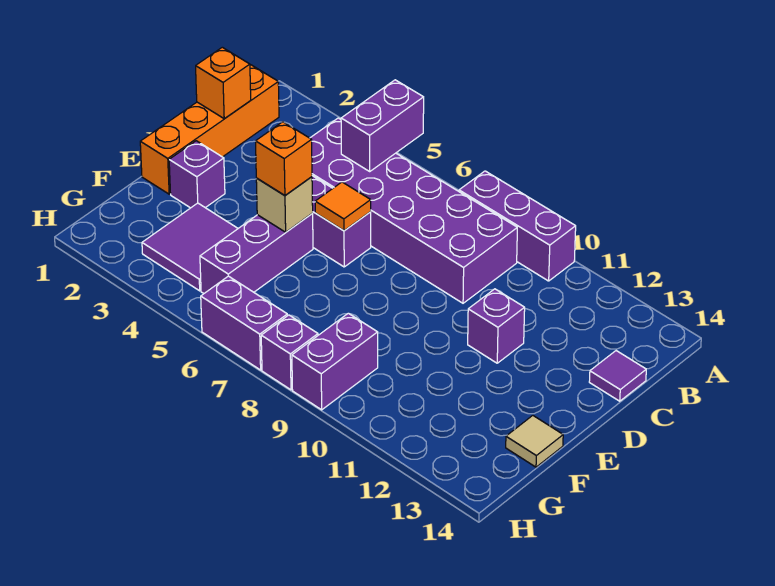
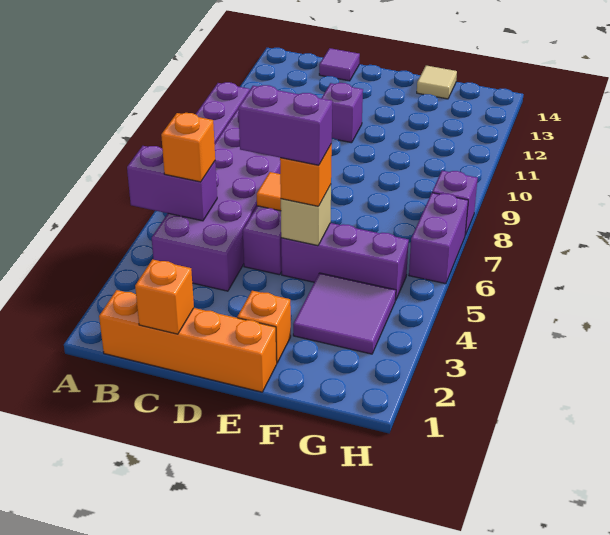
none -> orange brick B5 level 3
purple brick E2 level 1 -> orange brick E2 level 1
purple brick G9:H9 level 1 -> purple brick D5:E5 level 4

